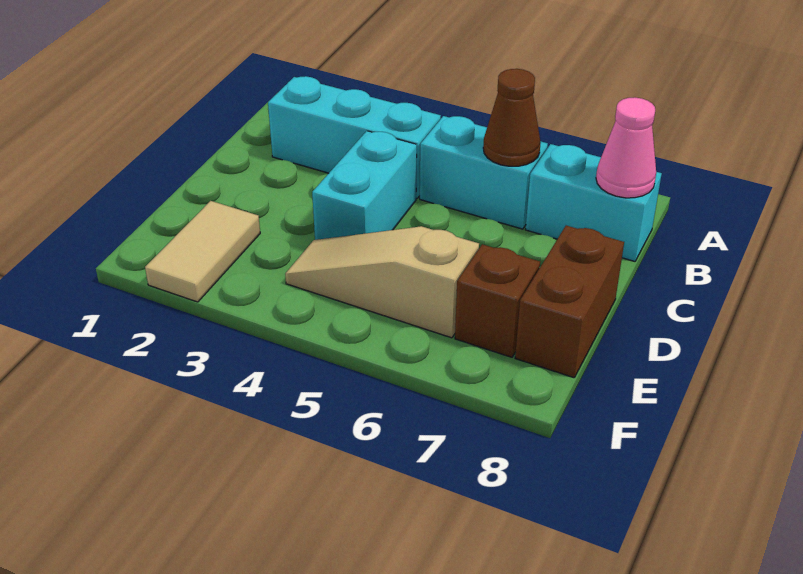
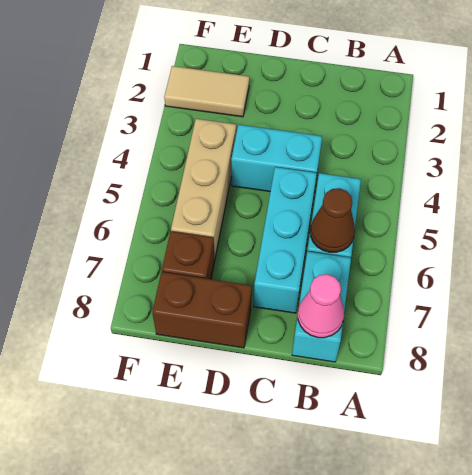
cyan brick B2:B4 level 1 -> cyan brick C5:C7 level 1
tan slope E4:E6 level 1 top 6 -> tan brick E4:E6 level 1

